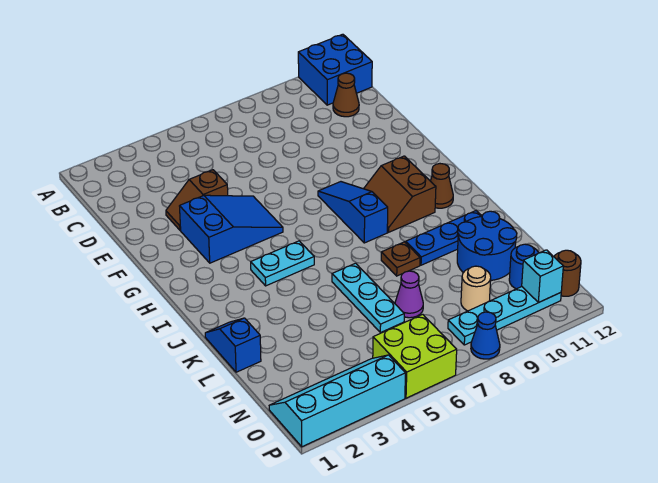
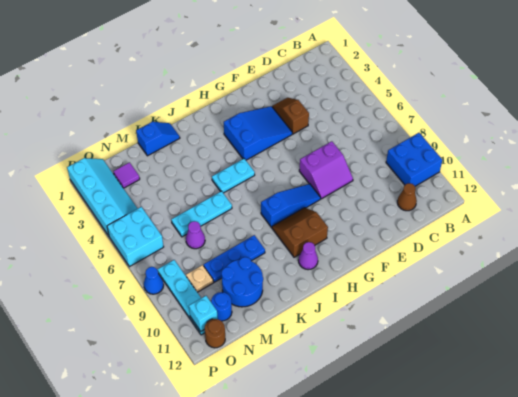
blue brick A11:B12 level 1 -> blue brick A9:B10 level 1
none -> purple slope E7:F8 level 1 top 7
blue slope F3:G5 level 1 top 3 -> blue slope F3:H4 level 1 top H
cyan plate I4:I5 level 1 -> cyan plate I5:J5 level 1
brown cone I11 level 1 -> purple cone I11 level 1
brown plate K8 level 1 -> none
blue plate K9:K11 level 1 -> blue plate K9:M9 level 1
none -> purple tile N2 level 1
tan round brick N9 level 1 -> tan plate N9 level 1
lime brick O5:P6 level 1 -> cyan brick O5:P6 level 1

